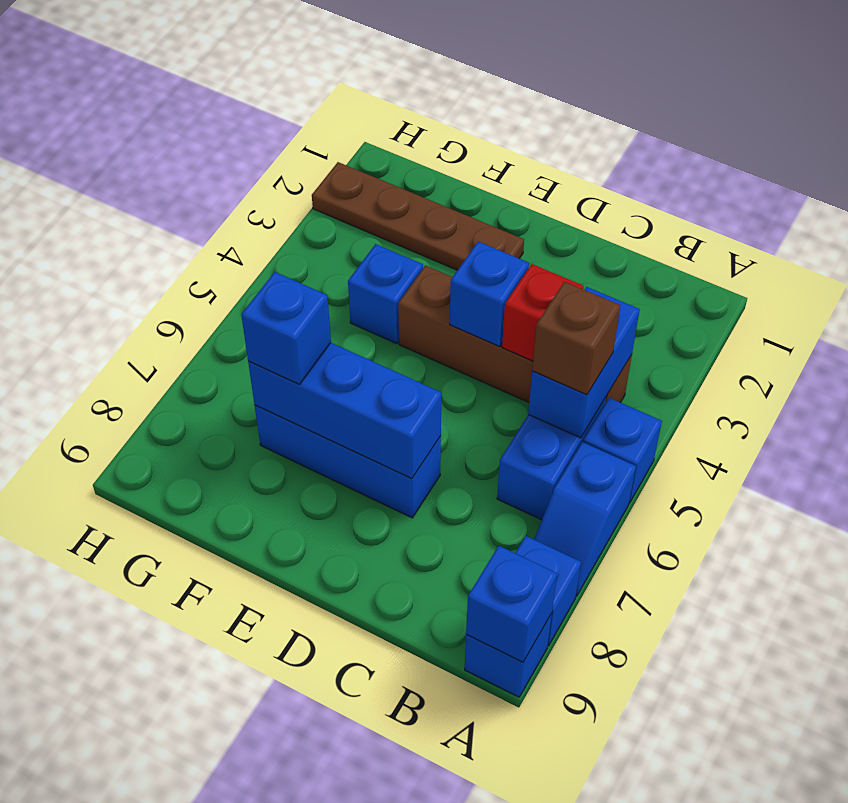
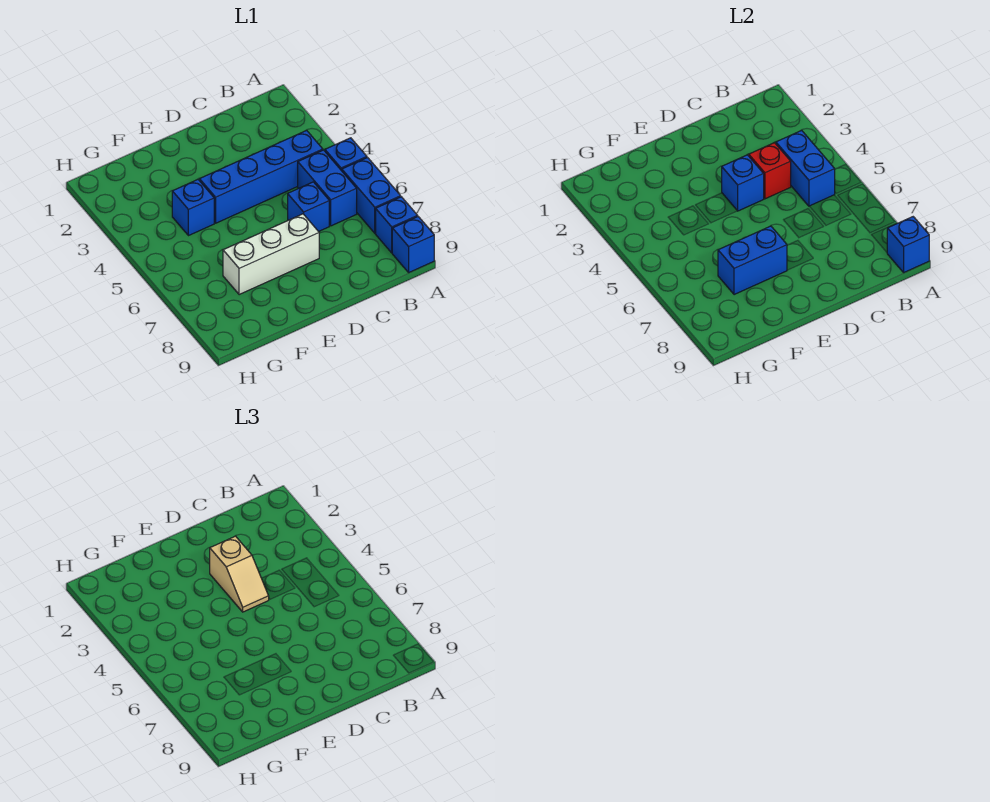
blue slope A6:A7 level 1 top 6 -> blue brick A6:A7 level 1
brown brick B4:E4 level 1 -> blue brick B4:E4 level 1
brown brick B5 level 3 -> none
none -> tan slope D3:D4 level 3 top 3
blue brick D7:F7 level 1 -> white brick D7:F7 level 1
blue brick D7:F7 level 2 -> blue brick E7:F7 level 2
brown plate E2:H2 level 1 -> none
blue brick F7 level 3 -> blue brick C6 level 1

